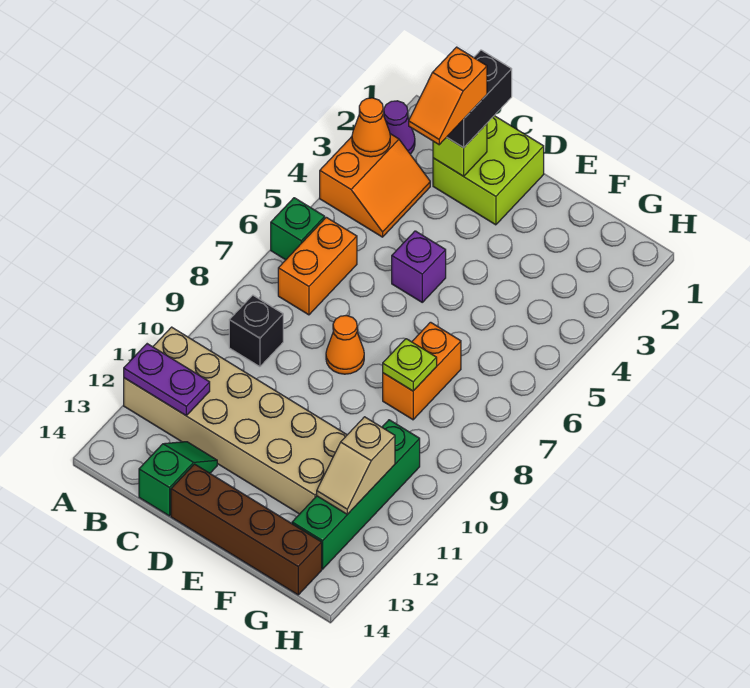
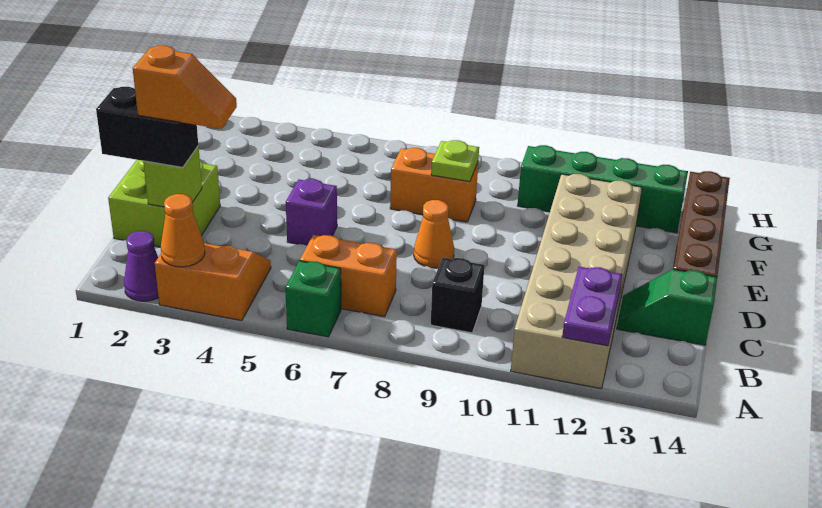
tan slope G11:G12 level 2 top 11 -> none

